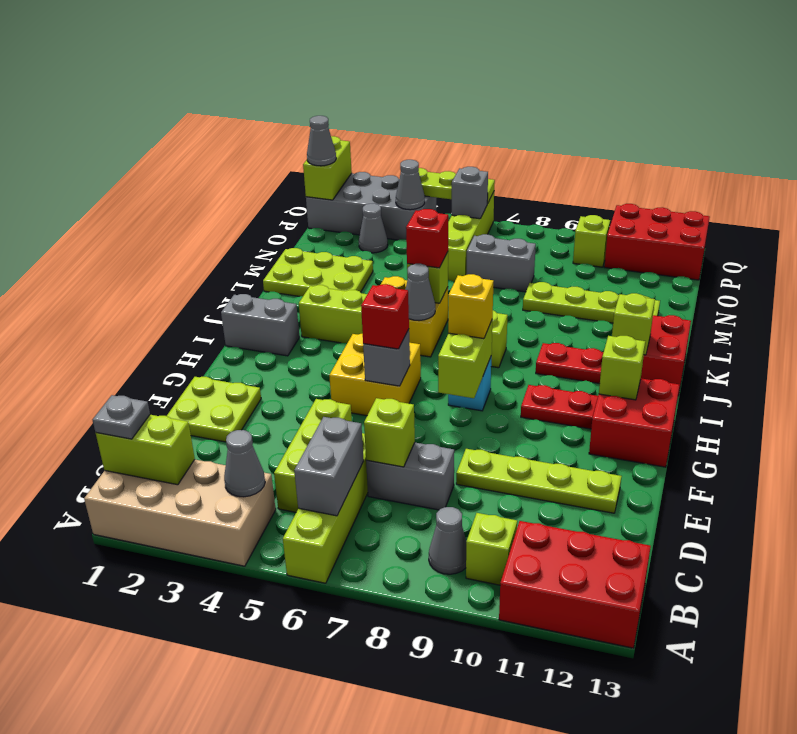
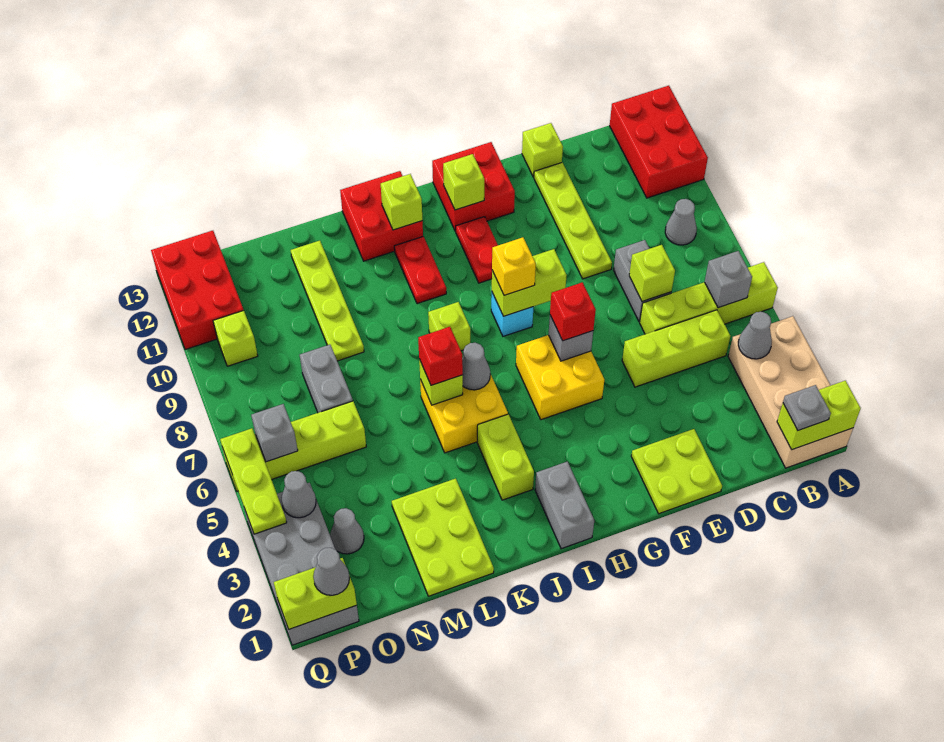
lime brick B1:B2 level 2 -> lime brick A1:B1 level 2
grey brick B6:C6 level 2 -> grey brick B6 level 2
lime brick B10 level 1 -> lime brick E13 level 1

